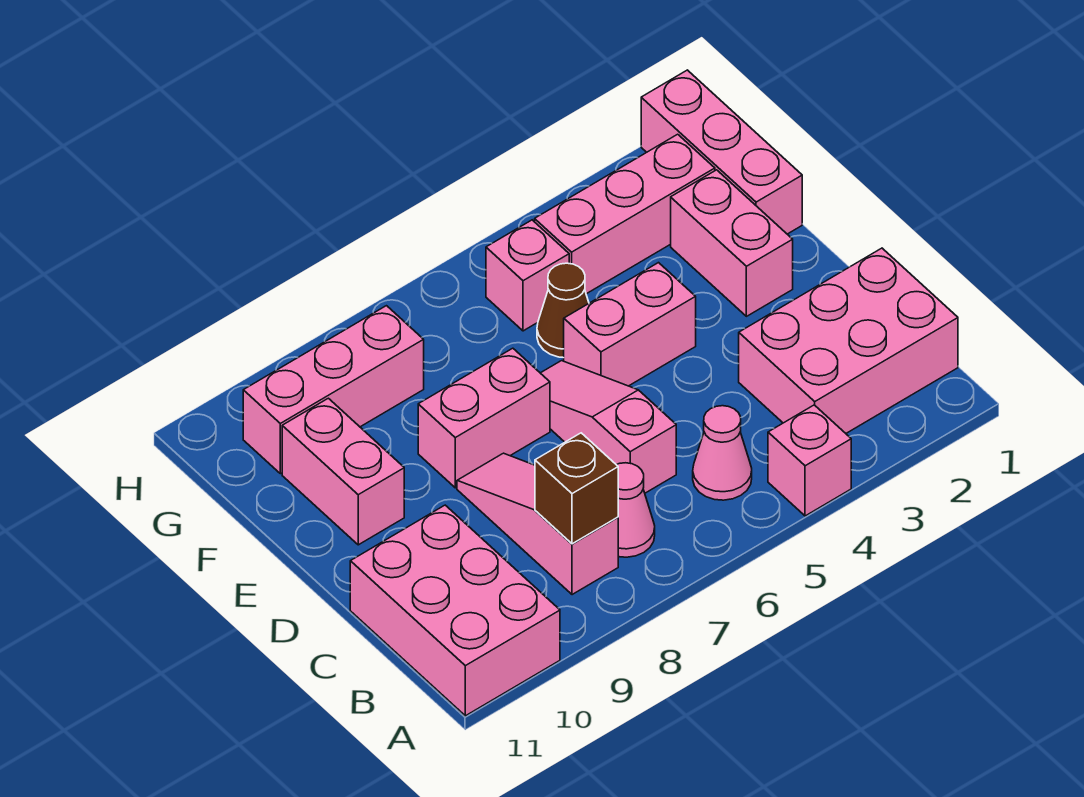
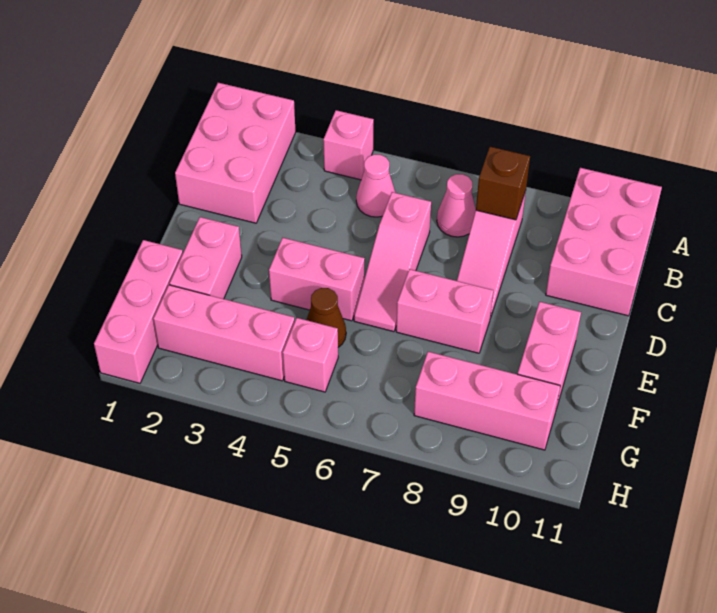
pink brick B1:C3 level 1 -> pink brick A1:C2 level 1

